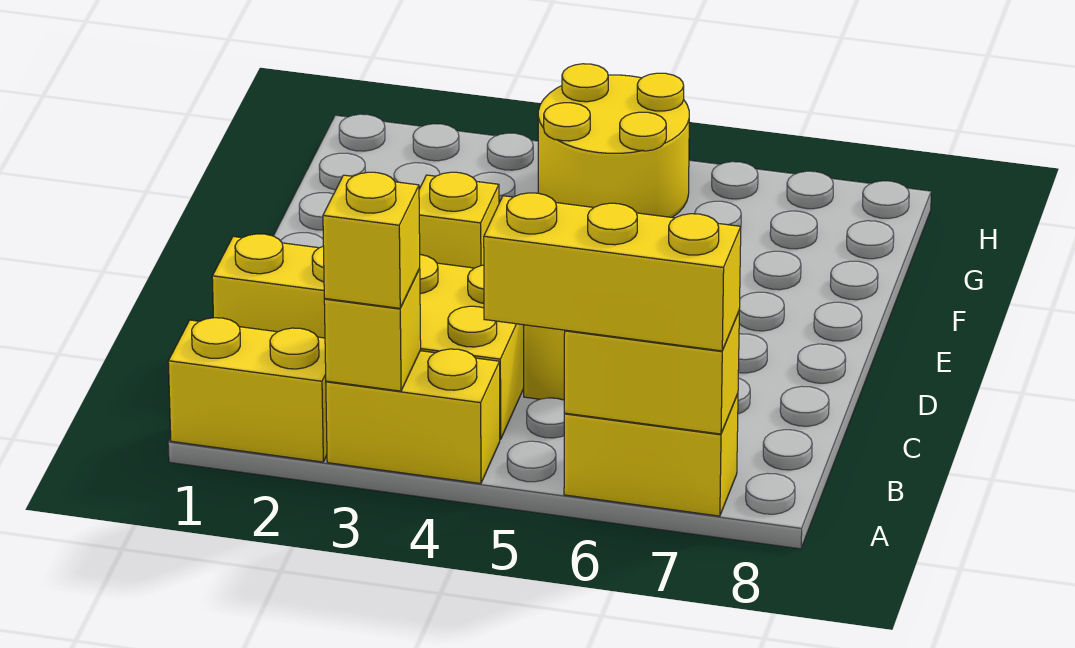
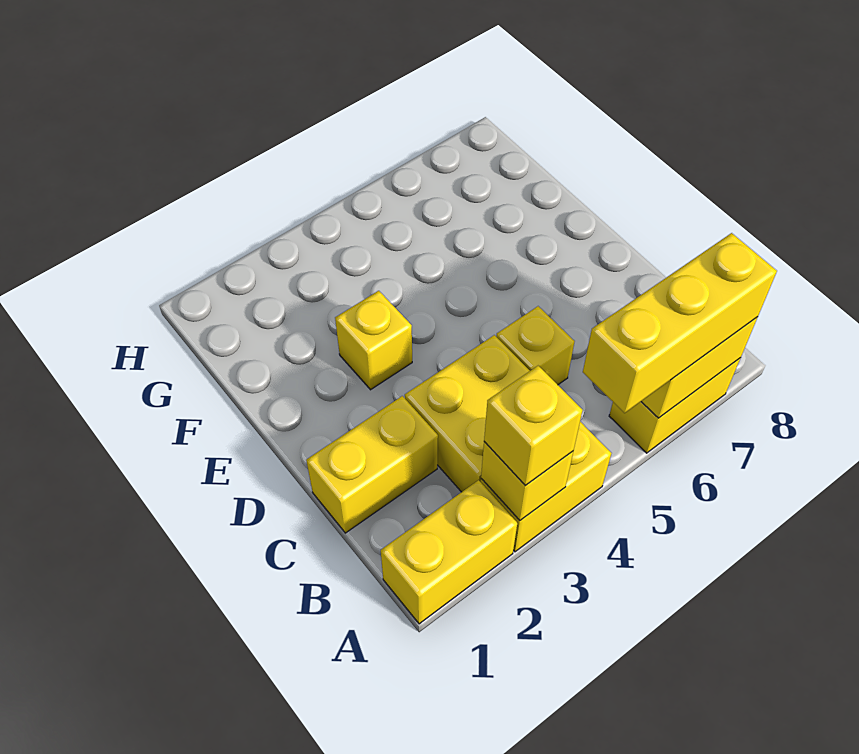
yellow round brick G4:H5 level 1 -> none

